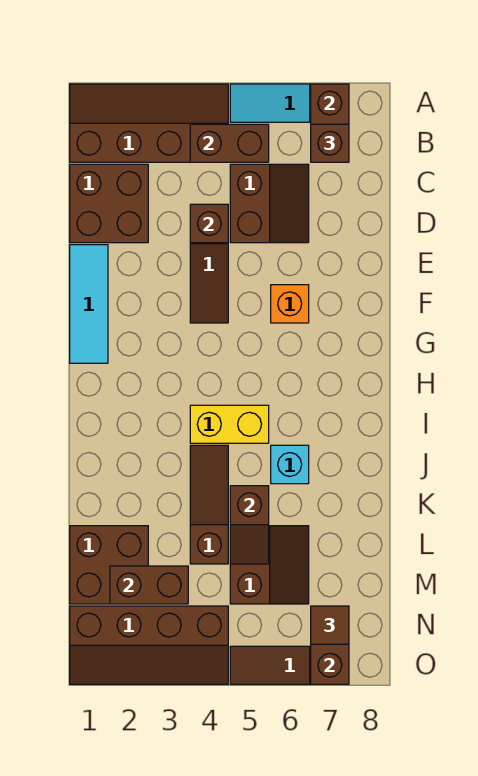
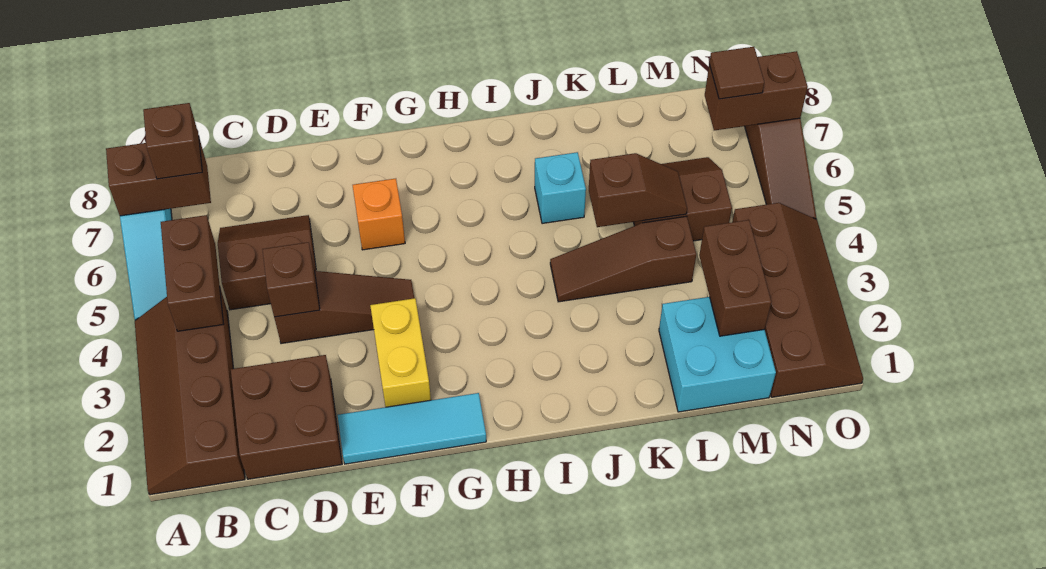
yellow brick I4:I5 level 1 -> yellow brick F2:F3 level 1
brown brick L1:M2 level 1 -> cyan brick L1:M2 level 1

